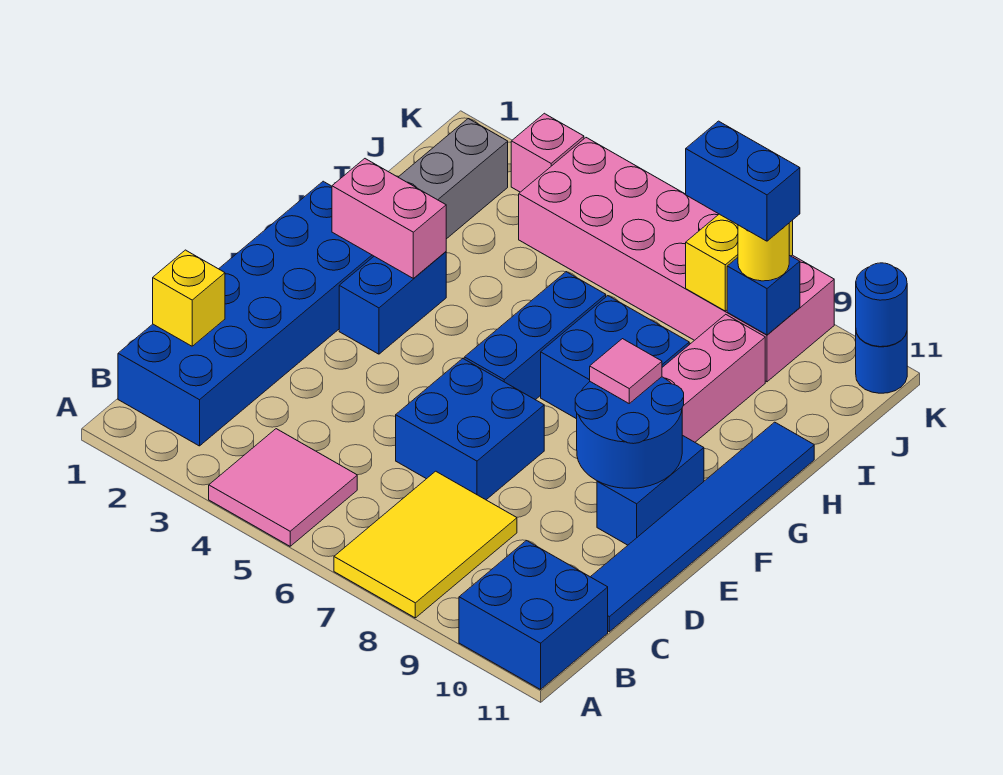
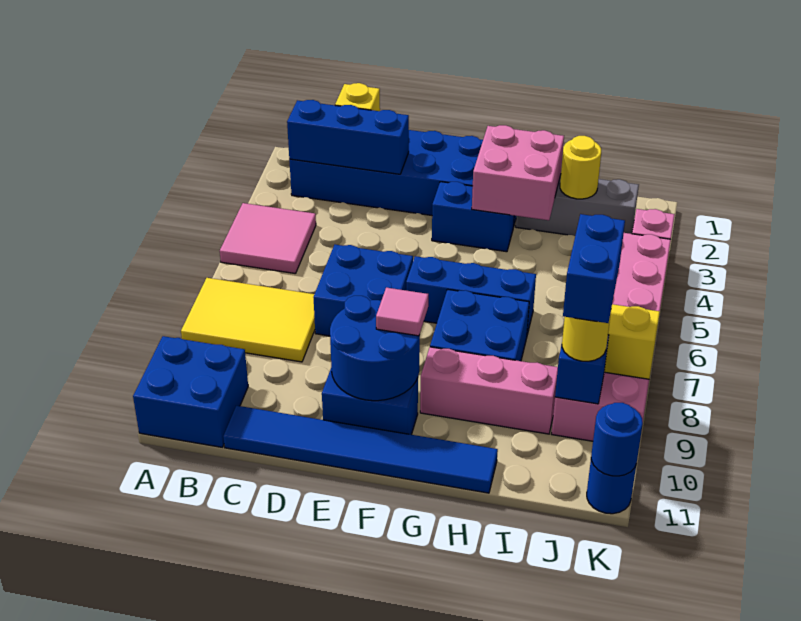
none -> blue brick B2:D2 level 2
pink brick G2:G3 level 2 -> pink brick G2:H3 level 2
none -> yellow round brick I2 level 2

